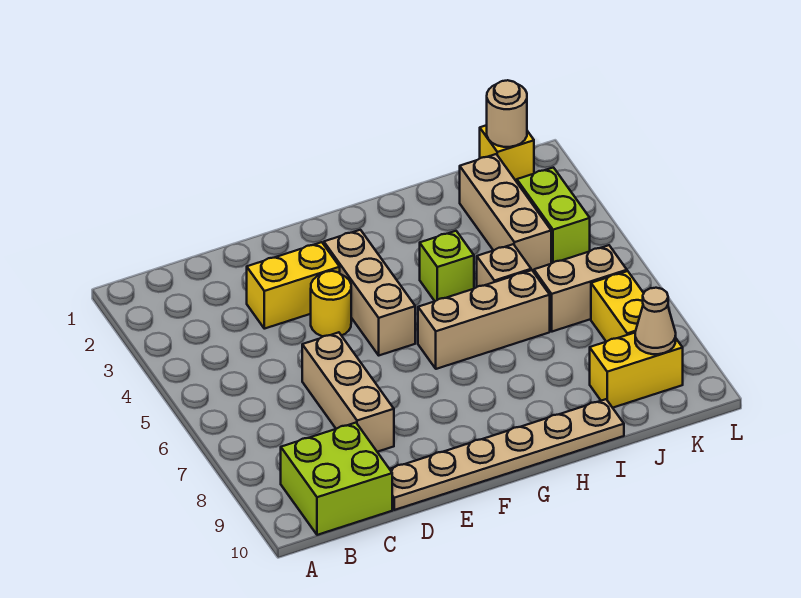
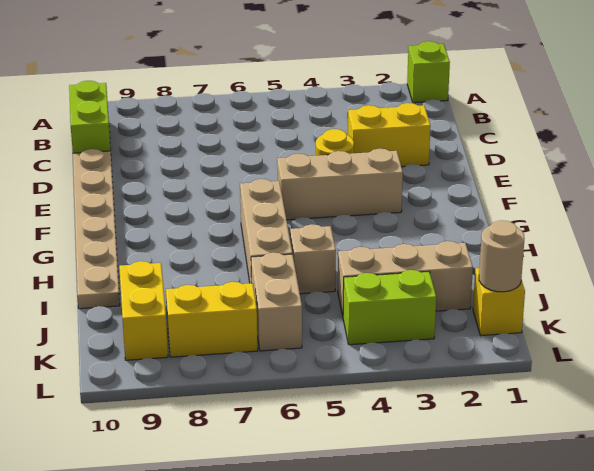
lime brick B9:C10 level 1 -> lime brick B10:C10 level 1
yellow brick D3:E3 level 1 -> yellow brick D2:D3 level 1
tan brick D6:D8 level 1 -> none
lime brick H4 level 1 -> lime brick A1 level 1
tan cone K9 level 2 -> none

